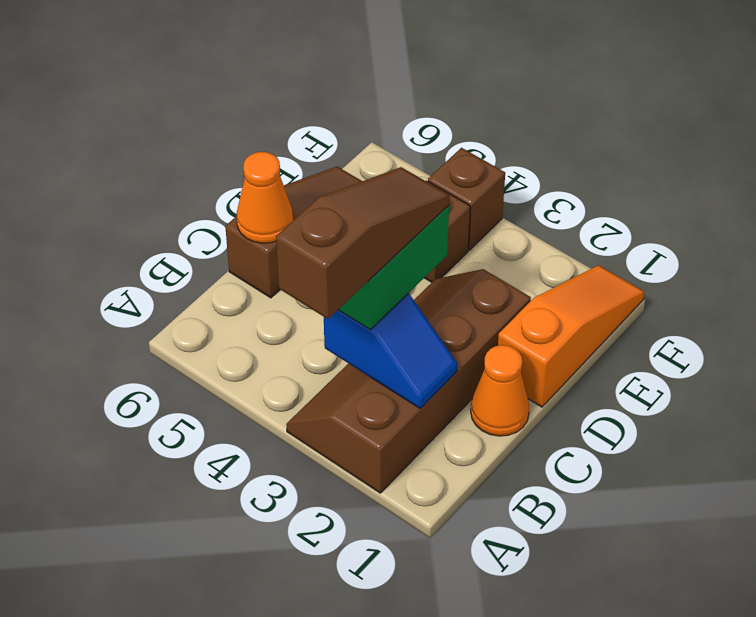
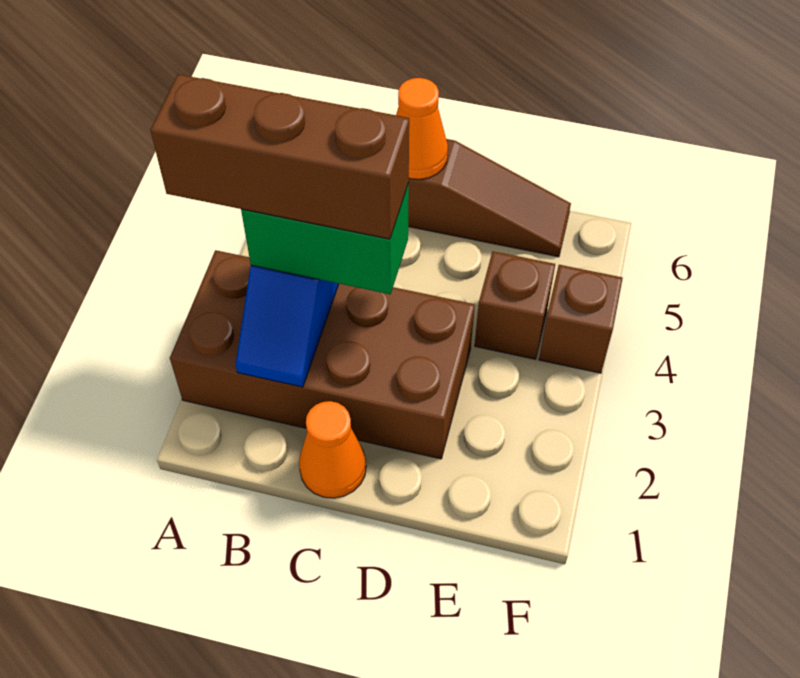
brown slope A2:D3 level 1 top 2 -> brown brick A2:D3 level 1
brown slope A3:C3 level 4 top A -> brown brick A3:C3 level 4
orange slope D1:F1 level 1 top D -> none

